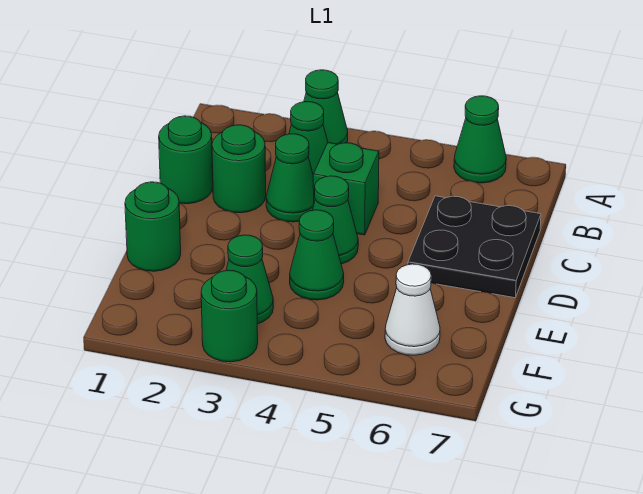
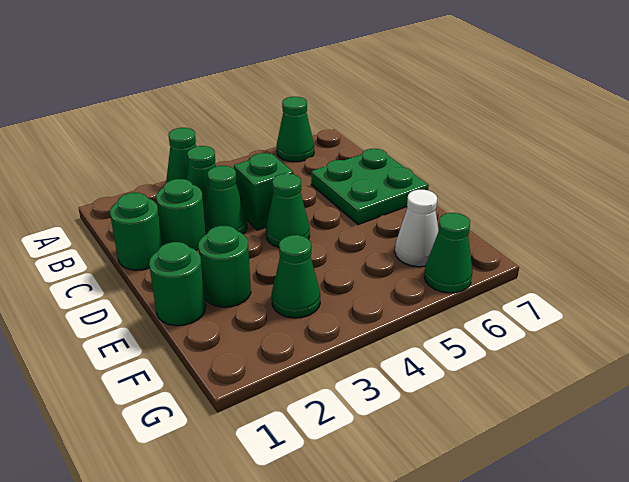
black plate C6:D7 level 1 -> green plate C6:D7 level 1
green cone E4 level 1 -> green cone G6 level 1
green round brick G3 level 1 -> green round brick E2 level 1

